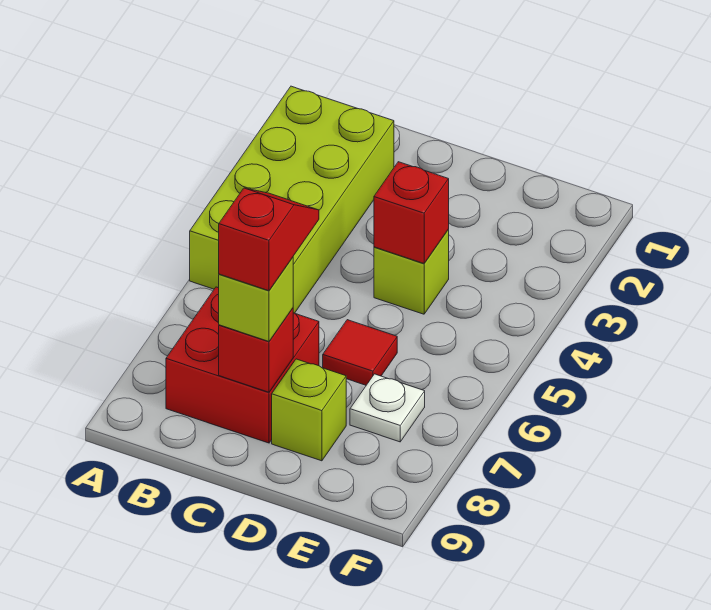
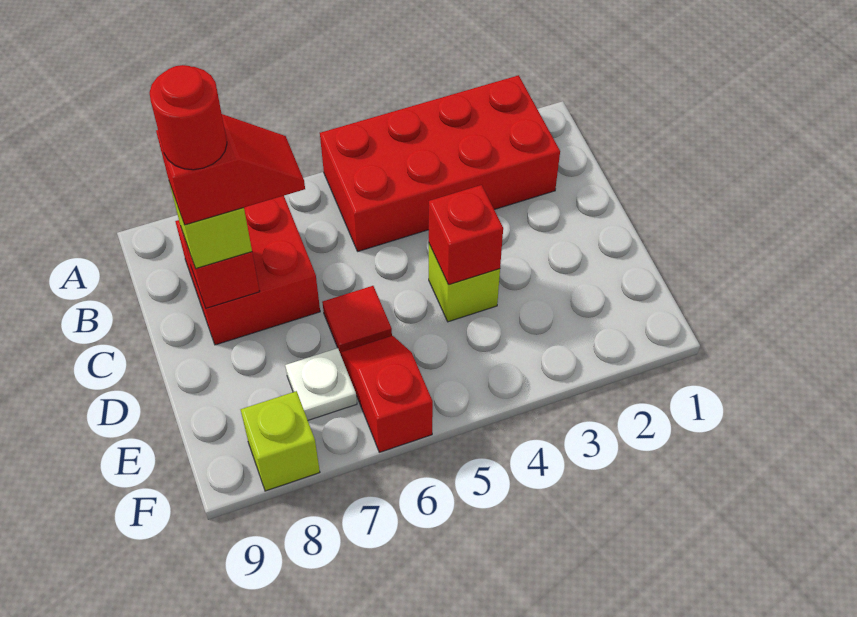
lime brick A2:B5 level 1 -> red brick A2:B5 level 1
none -> red round brick C8 level 5
lime brick D8 level 1 -> lime brick F8 level 1
none -> red slope E6:F6 level 1 top F

